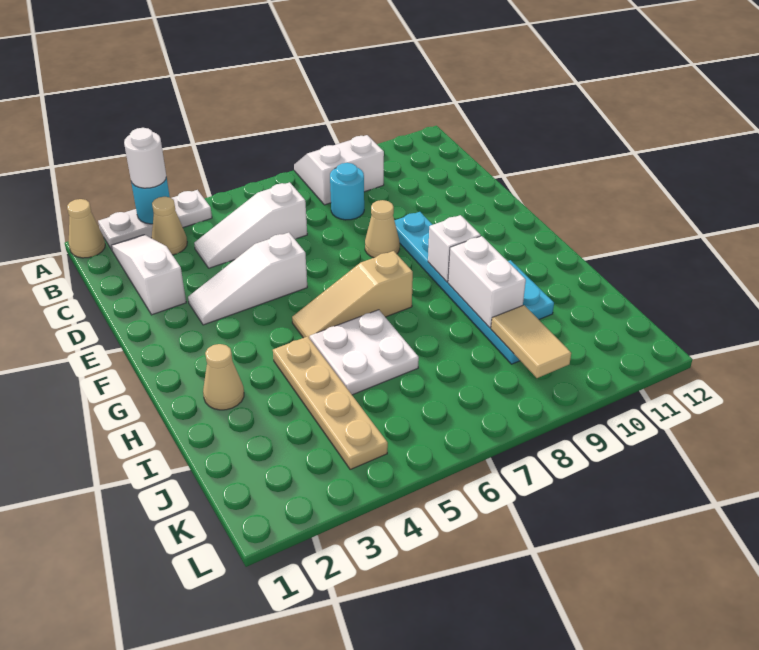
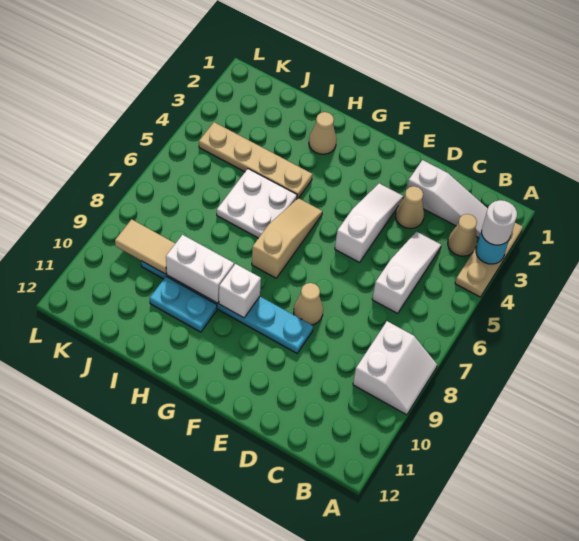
tan cone A1 level 1 -> tan cone D3 level 1
white plate A2:A4 level 1 -> tan plate A2:A4 level 1
cyan round brick C8 level 1 -> none

